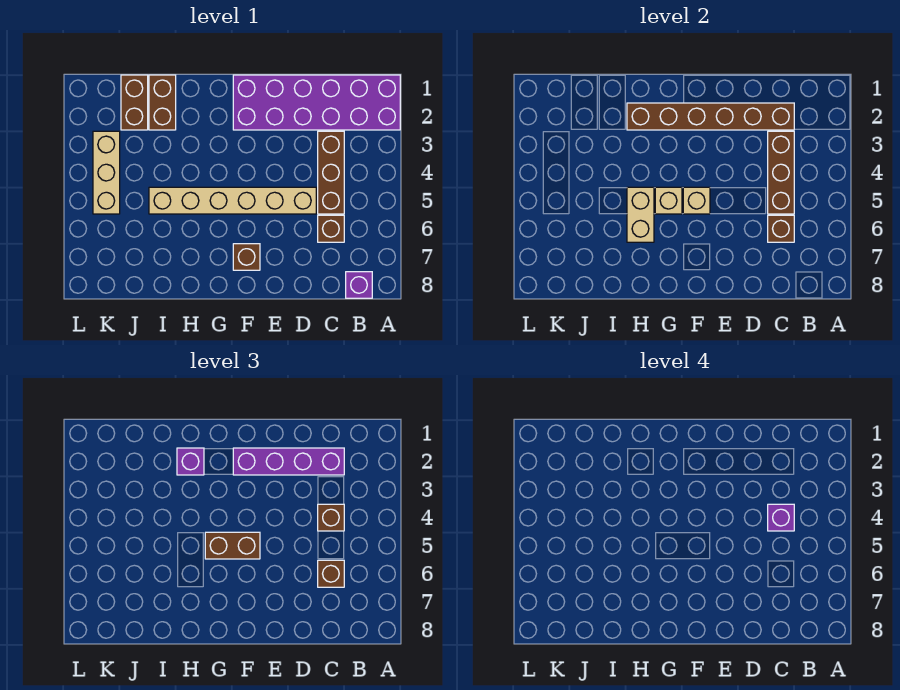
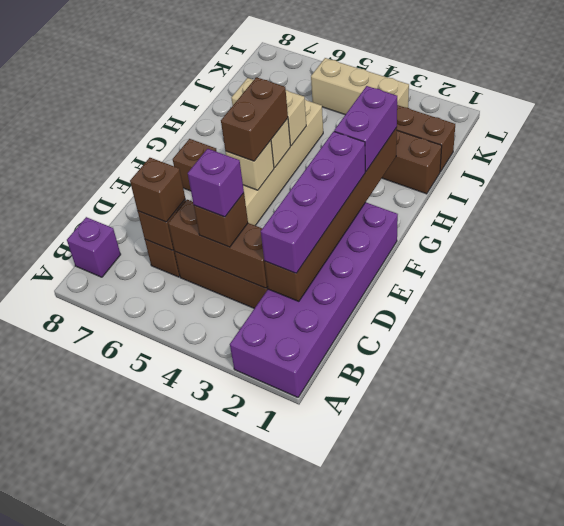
purple brick H2 level 3 -> purple brick G2:H2 level 3

